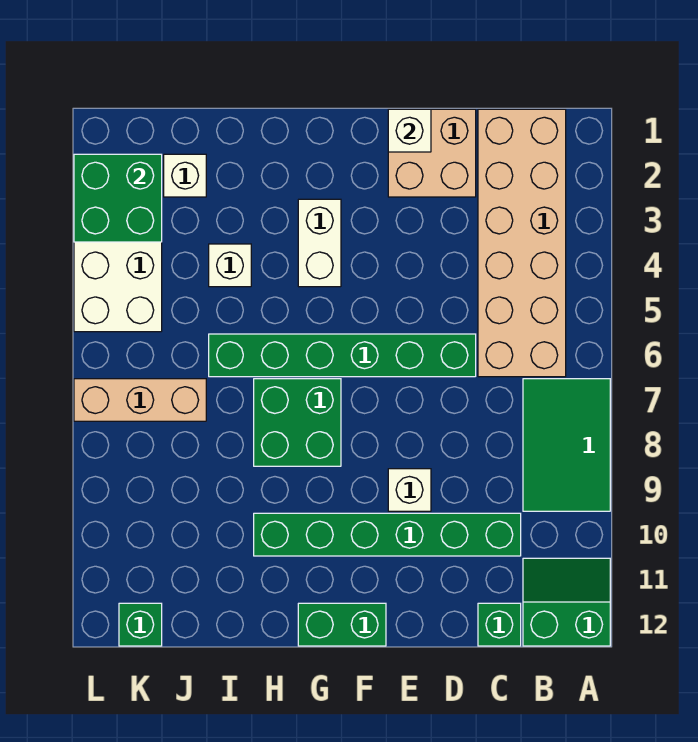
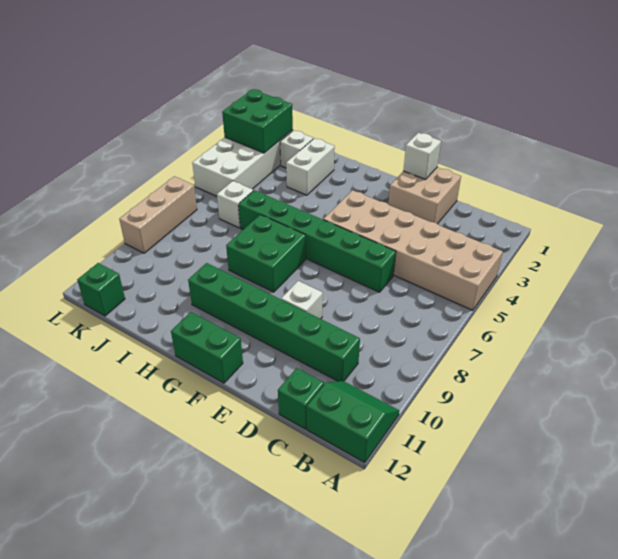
green tile A7:B9 level 1 -> none
tan brick B1:C6 level 1 -> tan brick A4:F5 level 1
white brick G3:G4 level 1 -> white brick I2:I3 level 1
white brick I4 level 1 -> white brick J6 level 1
tan brick J7:L7 level 1 -> tan brick L7:L9 level 1

